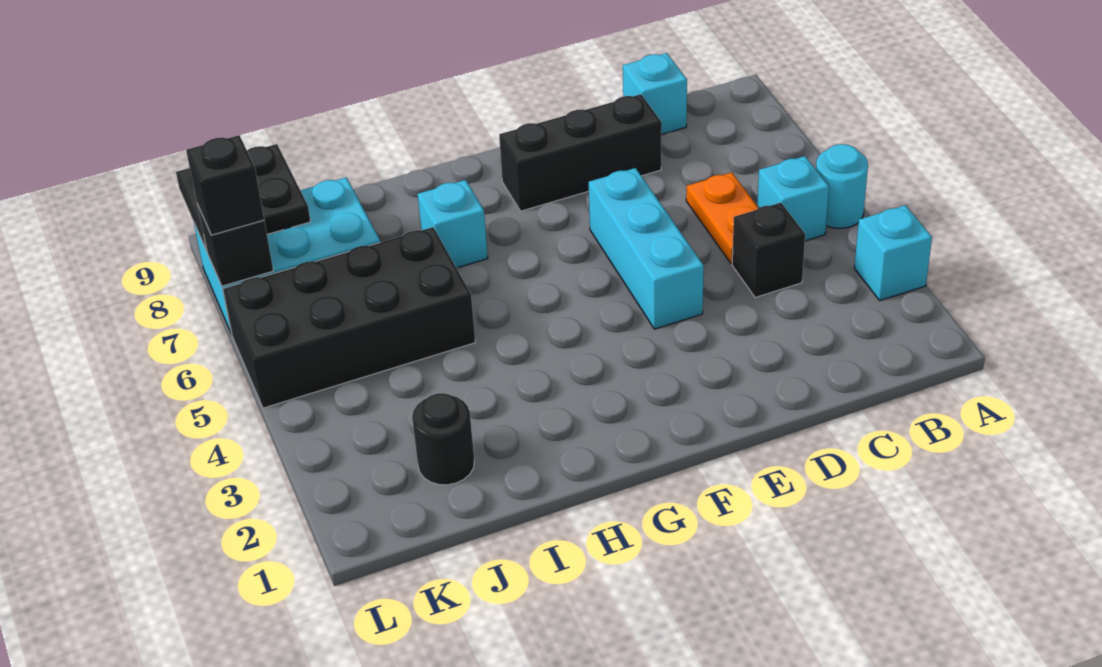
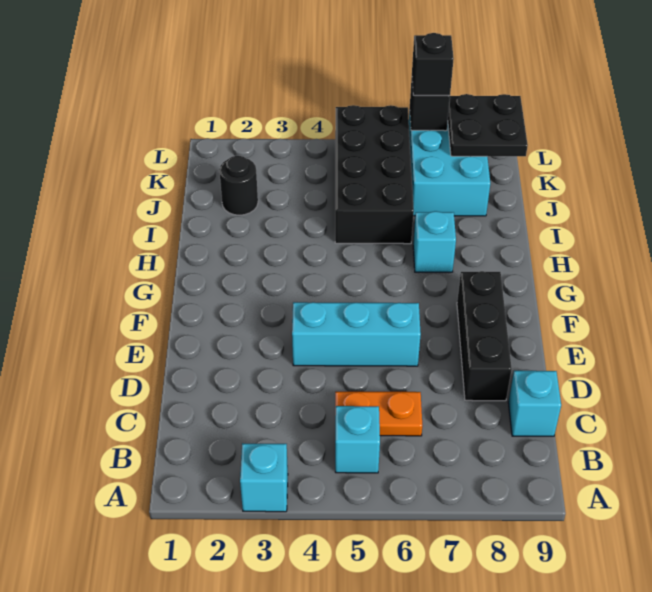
cyan round brick A5 level 1 -> none
black brick C4 level 1 -> none

